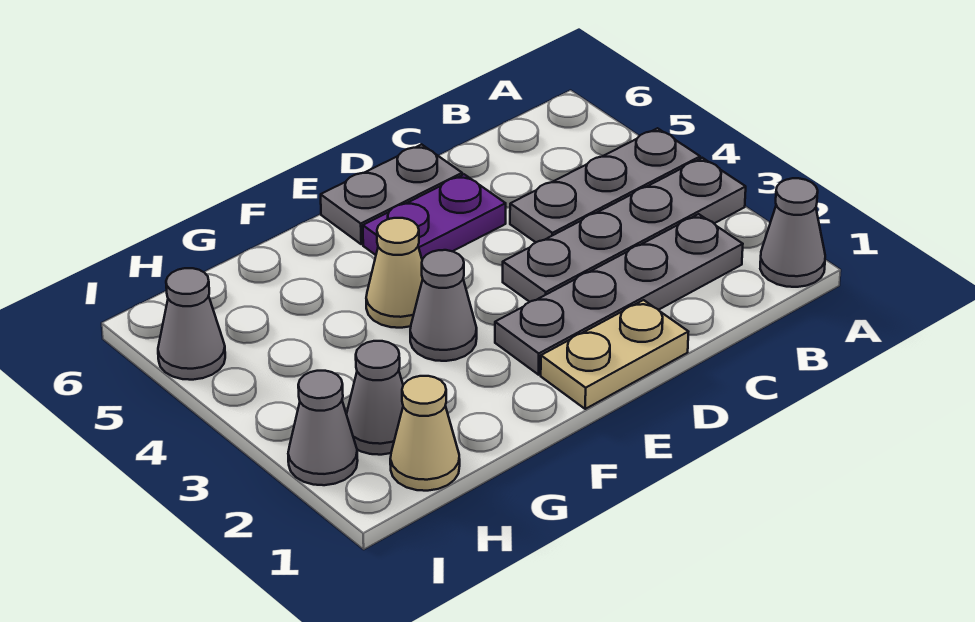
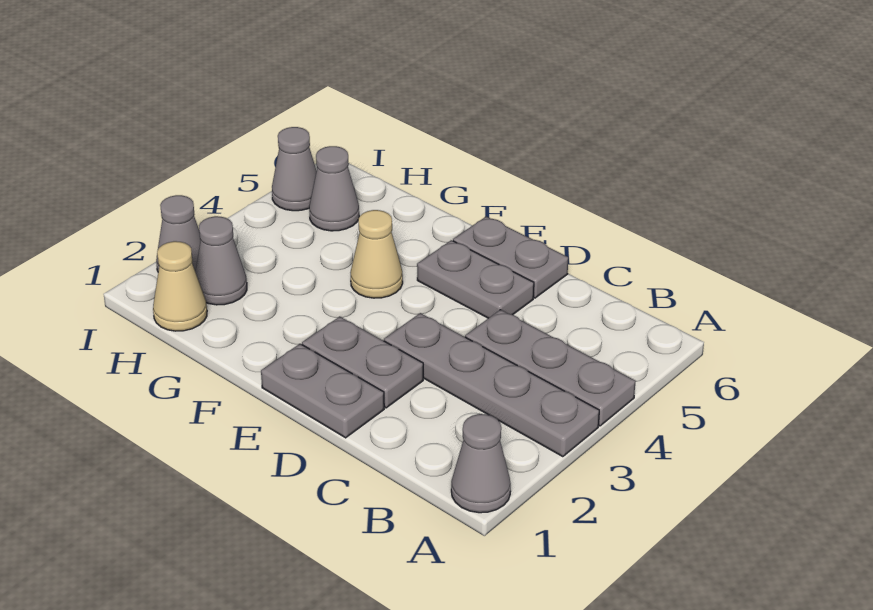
grey plate B2:E2 level 1 -> grey plate D2:E2 level 1
tan plate D1:E1 level 1 -> grey plate D1:E1 level 1
purple plate D5:E5 level 1 -> grey plate D5:E5 level 1
grey cone F3 level 1 -> grey cone H5 level 1

